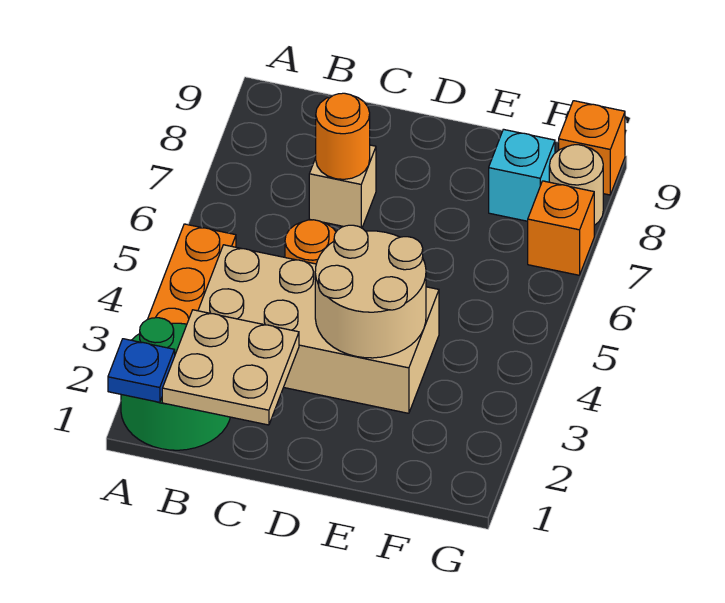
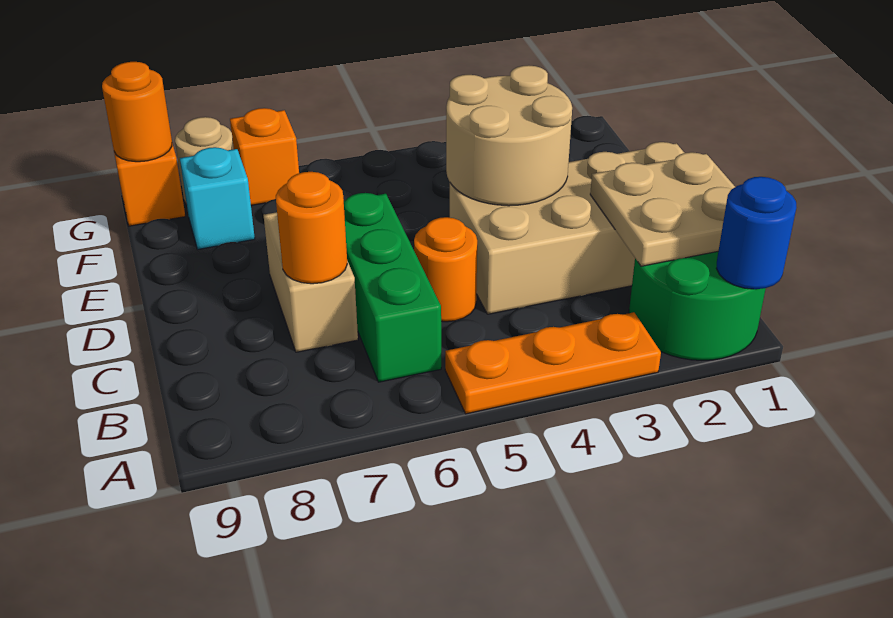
blue plate A1 level 2 -> blue round brick A1 level 2
tan brick B3:E4 level 1 -> tan brick C1:D4 level 1
none -> green brick B6:D6 level 1
tan brick C7 level 1 -> tan brick C7:D7 level 1
none -> orange round brick G9 level 2

